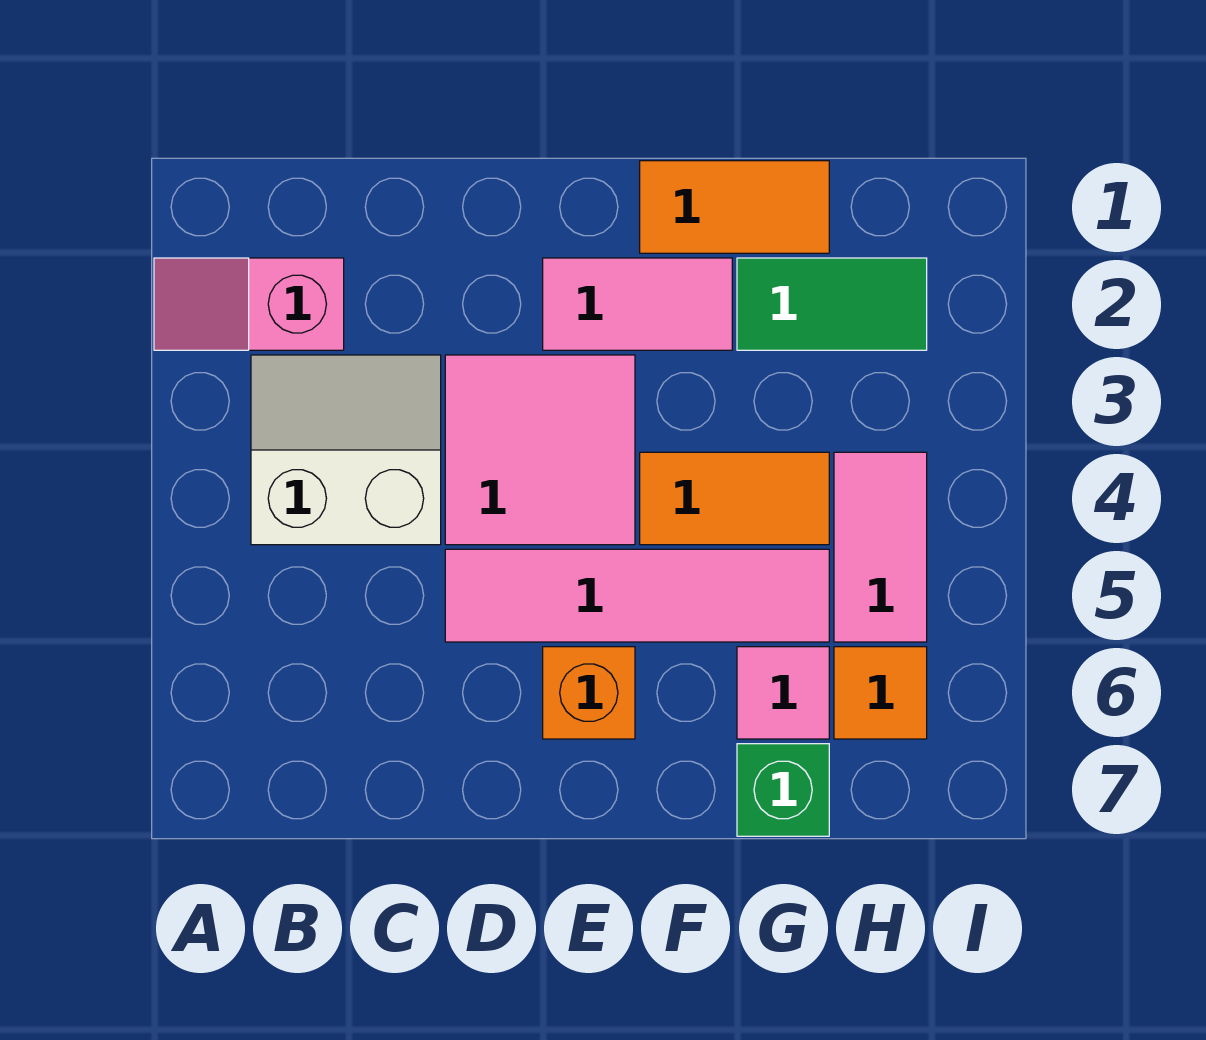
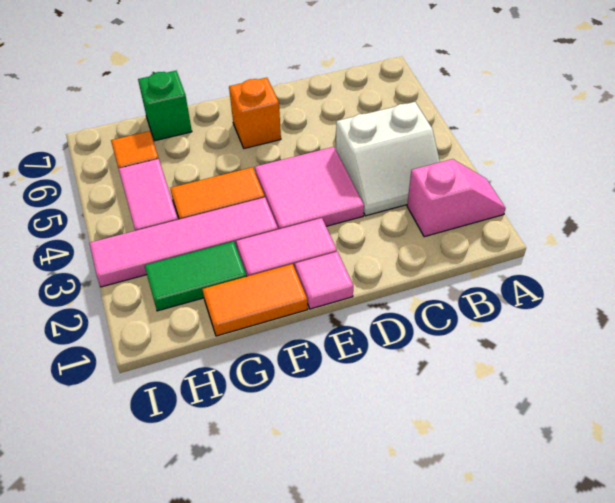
pink tile D5:G5 level 1 -> pink tile F3:I3 level 1
pink tile G6 level 1 -> pink tile E1 level 1

